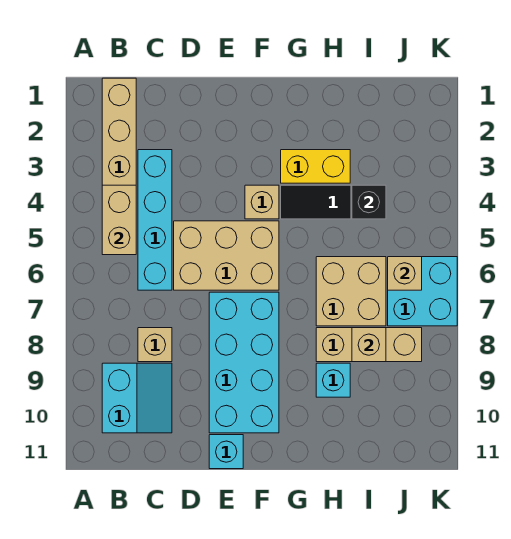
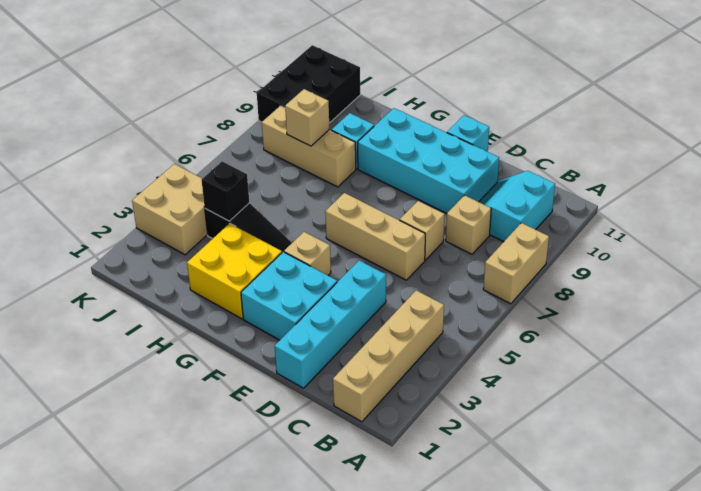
tan brick B4:B5 level 2 -> tan brick A7:A8 level 1
cyan brick C3:C6 level 1 -> cyan brick D1:D4 level 1
tan brick D5:F6 level 1 -> tan brick D6:F6 level 1
cyan brick E7:F10 level 1 -> cyan brick D9:G10 level 1
yellow brick G3:H3 level 1 -> yellow brick G2:H3 level 1
tan brick H6:I7 level 1 -> tan brick J3:K4 level 1
cyan brick J6:K7 level 1 -> cyan brick E2:F3 level 1
tan brick J6 level 2 -> tan brick D7 level 1
none -> black brick J9:K11 level 1

